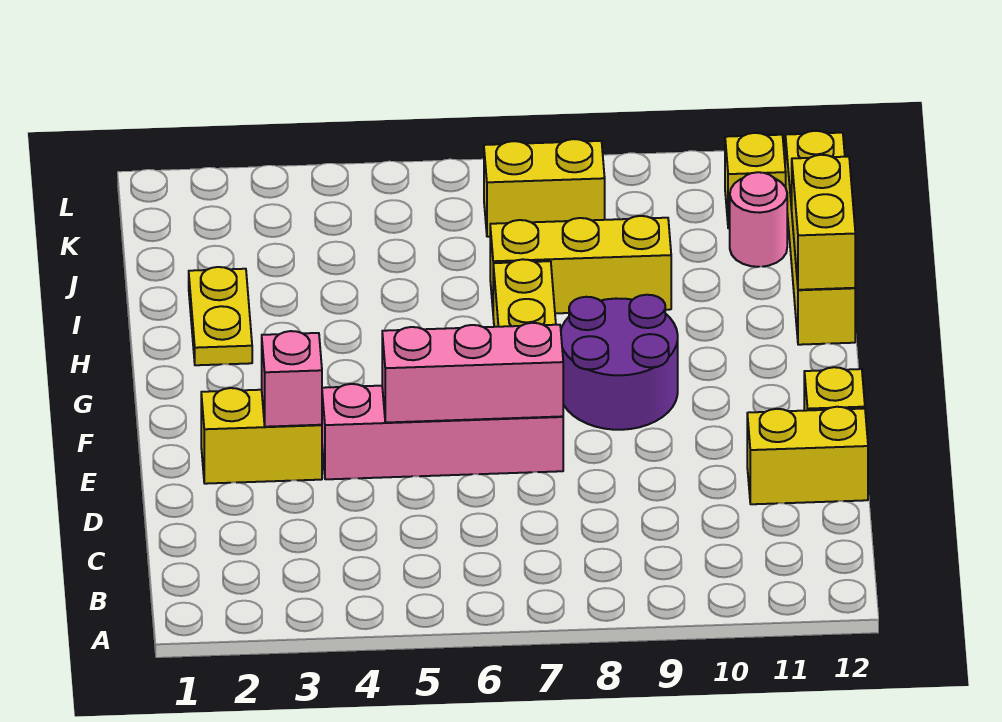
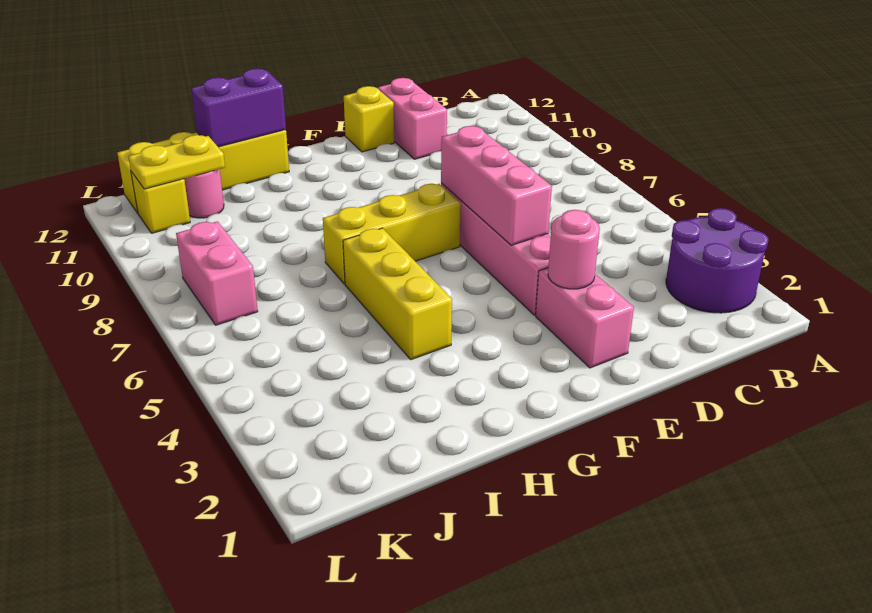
yellow brick D11:D12 level 1 -> pink brick D11:D12 level 1
yellow brick E2:E3 level 1 -> pink brick E2:E3 level 1
pink brick E3 level 2 -> pink round brick E3 level 2
purple round brick F8:G9 level 1 -> purple round brick A2:B3 level 1
yellow plate H2:I2 level 1 -> yellow plate J11:K11 level 2
yellow brick H12:I12 level 2 -> purple brick H12:I12 level 2
yellow brick I7:I9 level 1 -> yellow brick H4:H6 level 1
yellow brick K7:K8 level 1 -> pink brick K7:K8 level 1

